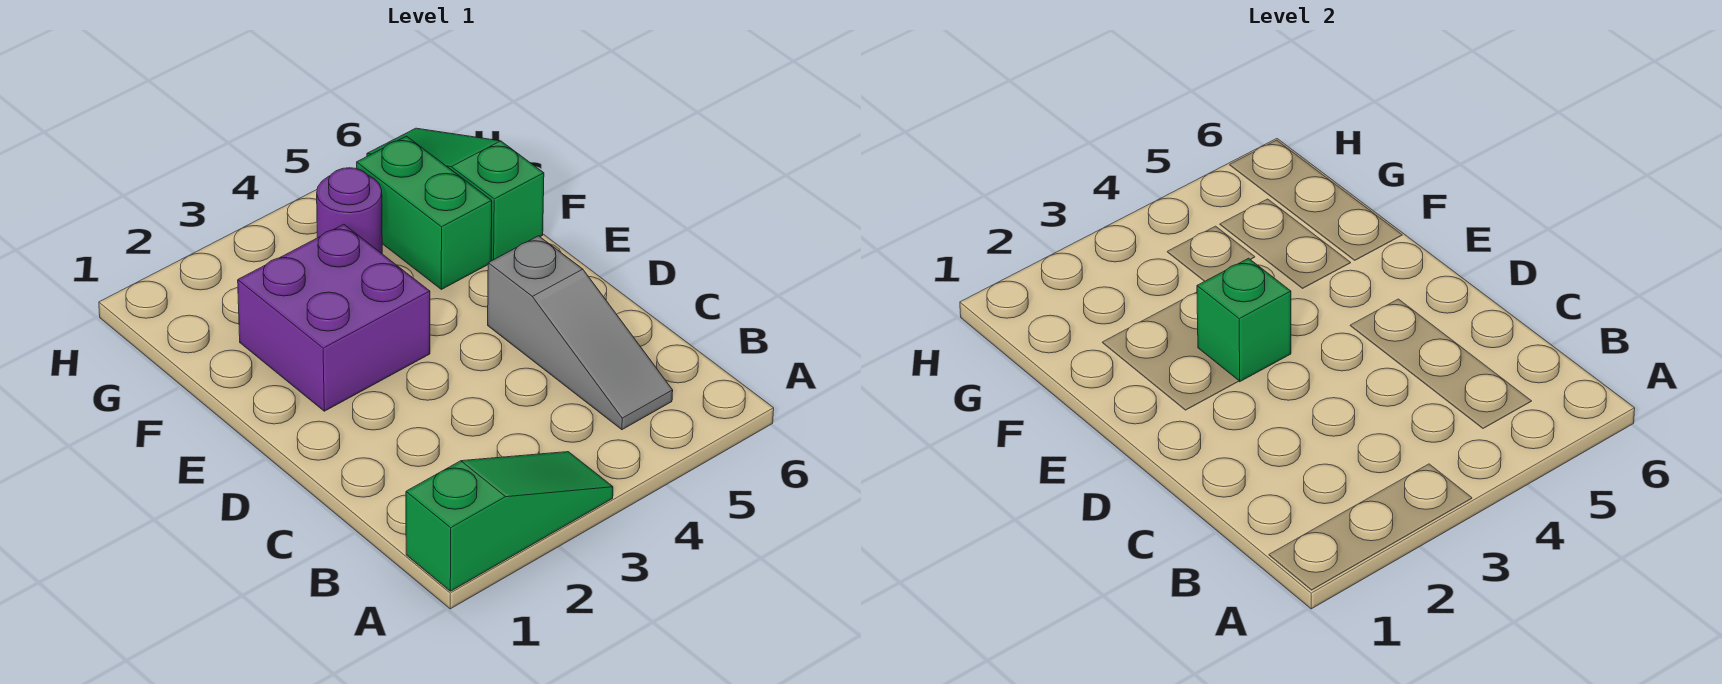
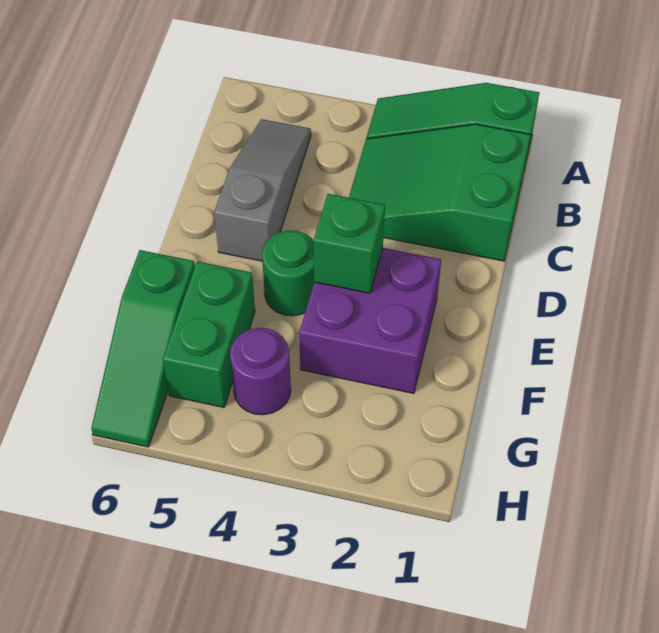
none -> green slope B1:C3 level 1 top 1
none -> green round brick E4 level 1

